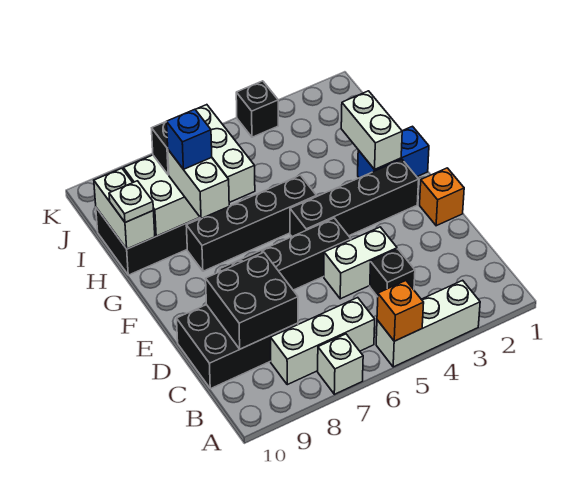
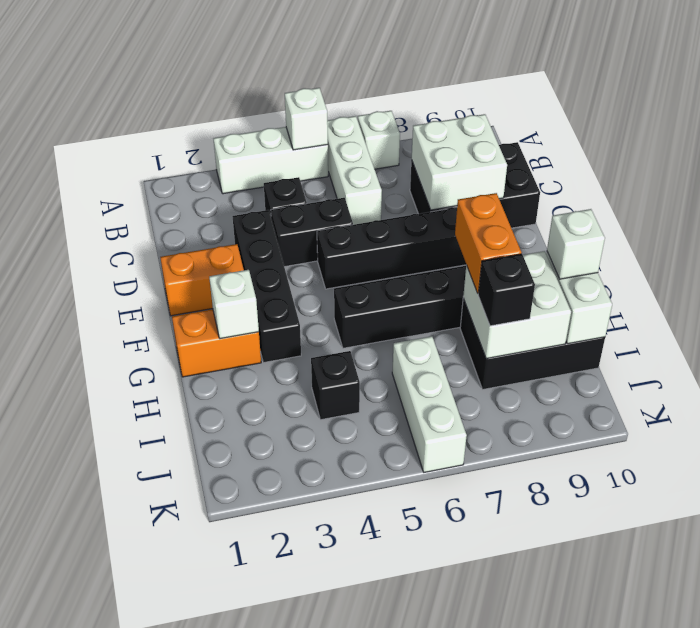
orange brick A5 level 2 -> white brick A5 level 2
white brick B6:B8 level 1 -> white brick A6:C6 level 1
black brick C8:D9 level 2 -> white brick C8:D9 level 2
white brick D4:D5 level 1 -> black brick D4:D5 level 1
orange brick E1 level 1 -> orange brick E1:E2 level 1
black brick F2:F5 level 1 -> black brick D3:G3 level 1
blue brick G1:G2 level 1 -> orange brick G1:G2 level 1
white brick G2:H2 level 2 -> white brick G2 level 2
white brick G8:H8 level 3 -> orange brick G8:H8 level 3
blue brick H8 level 4 -> none
white plate H10 level 3 -> white brick H10 level 3
black brick K4 level 1 -> black brick I4 level 1

